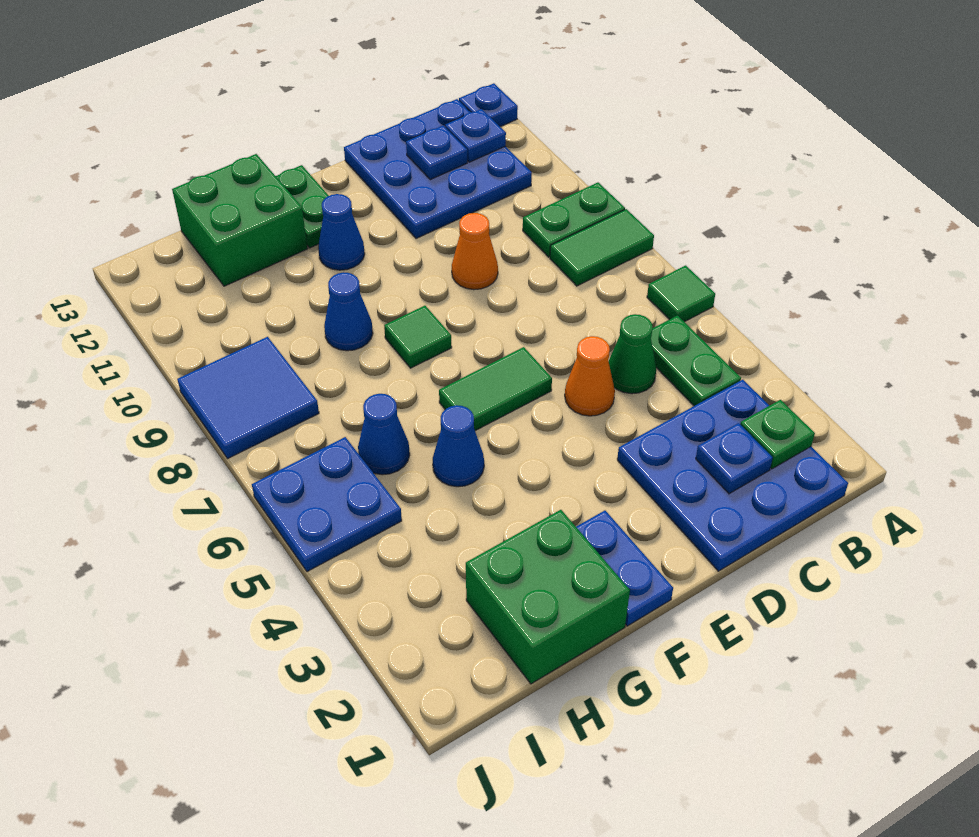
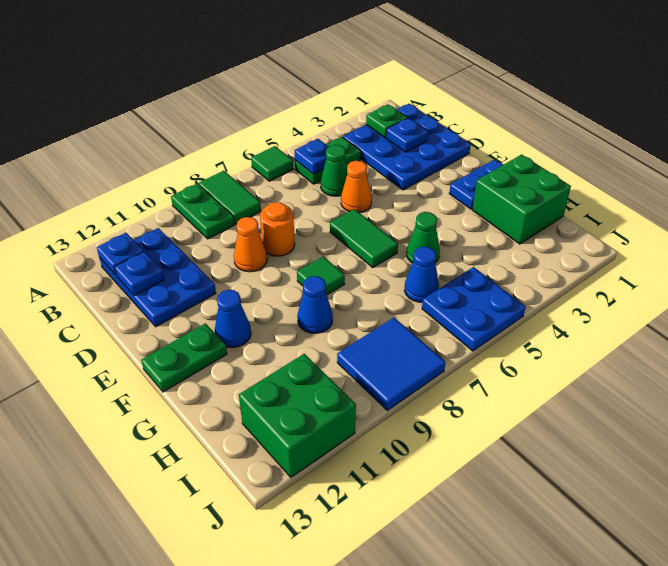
blue plate A13 level 1 -> blue plate B5 level 2
blue plate B11:D13 level 1 -> blue plate B11:D12 level 1
none -> orange round brick D8 level 1
blue cone G5 level 1 -> green cone G5 level 1
green brick G12:H13 level 1 -> green brick I11:J12 level 1

